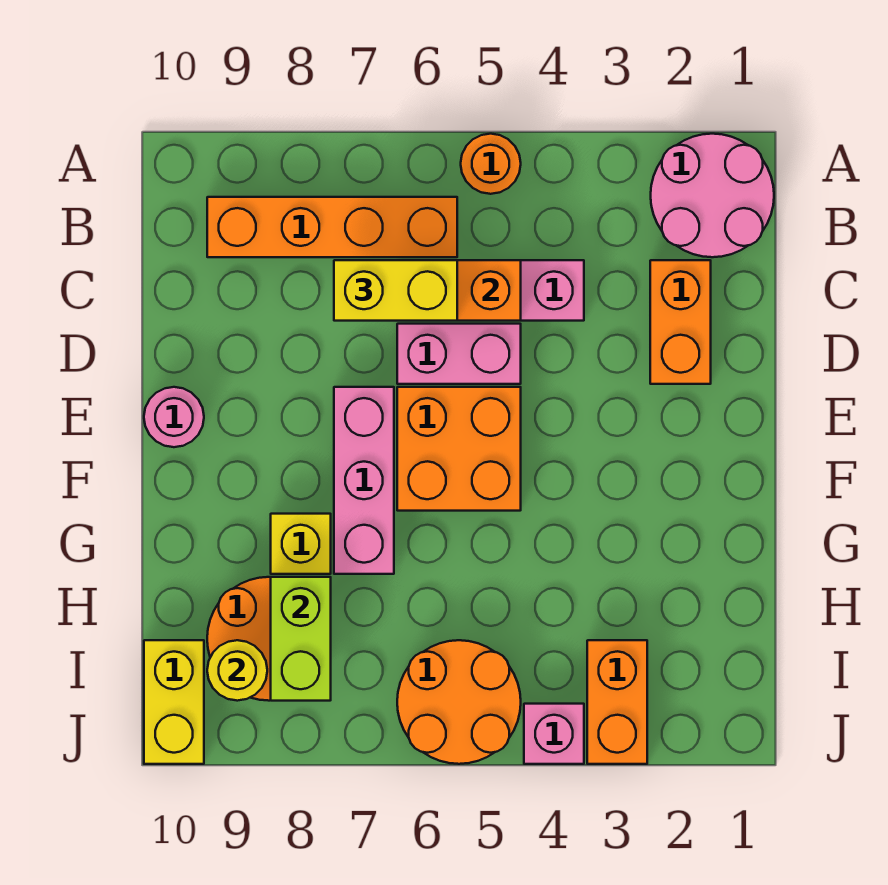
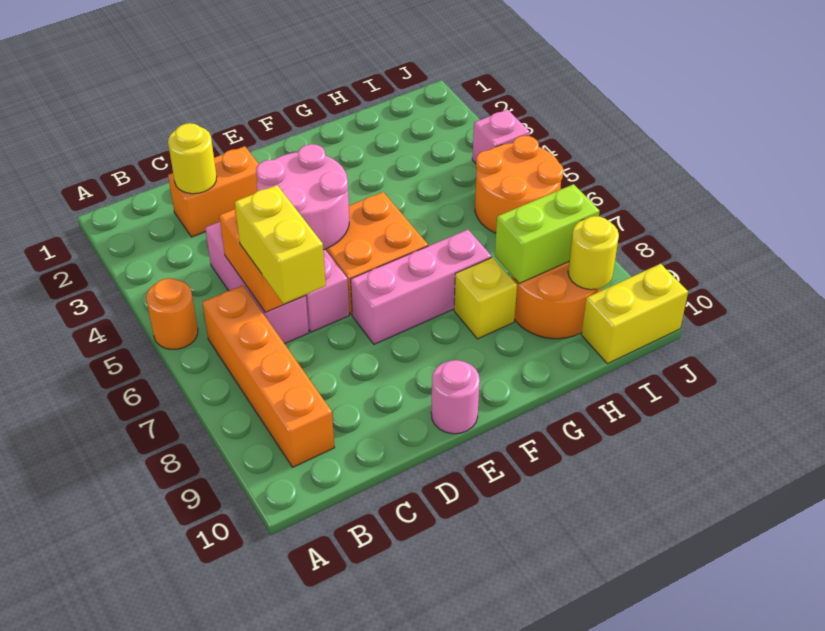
pink round brick A1:B2 level 1 -> pink round brick D4:E5 level 2
none -> yellow round brick C2 level 2
orange brick I3:J3 level 1 -> none

